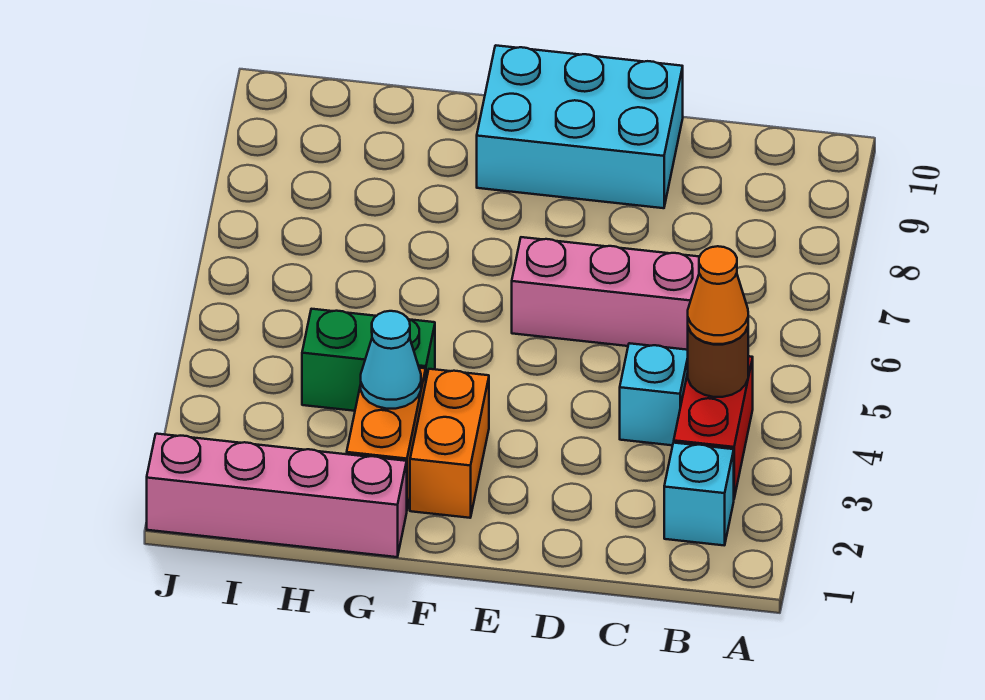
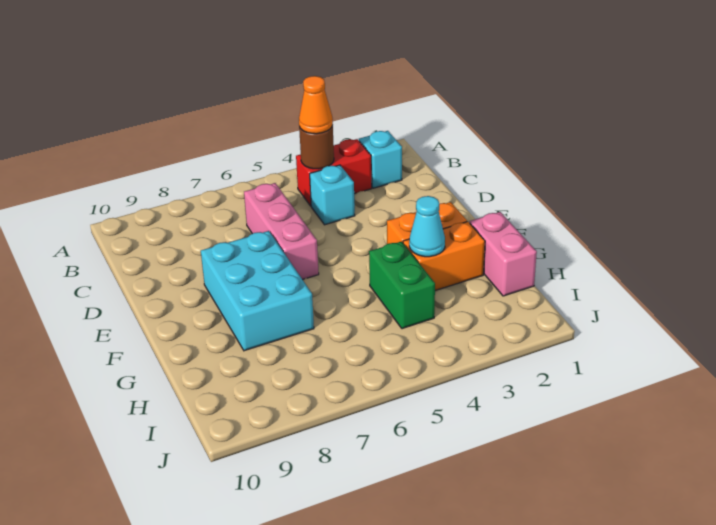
cyan brick D9:F10 level 1 -> cyan brick E7:G8 level 1
pink brick G1:J1 level 1 -> pink brick G1:H1 level 1

